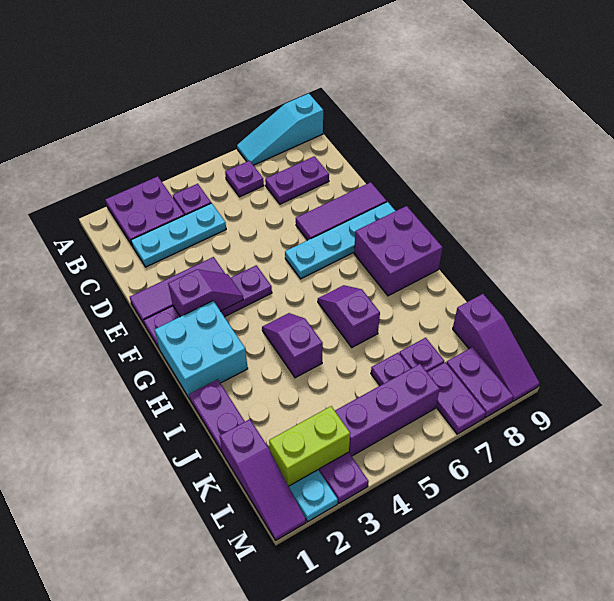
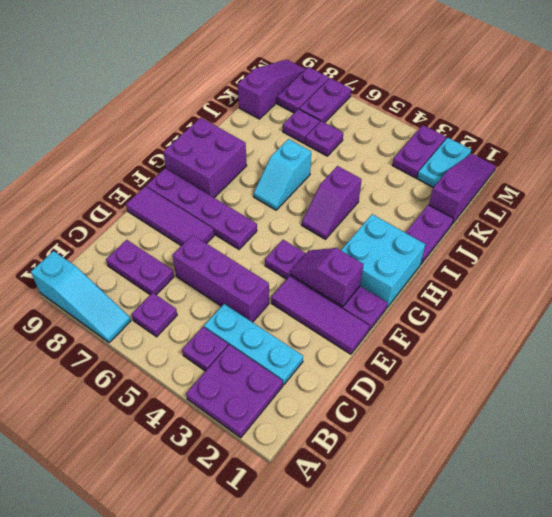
cyan plate F6:F9 level 1 -> purple plate F6:F9 level 1
purple slope H6:I6 level 1 top I -> cyan slope H6:I6 level 1 top I
lime brick L2:L3 level 2 -> none
purple brick L4:L6 level 1 -> purple brick D4:D6 level 1

